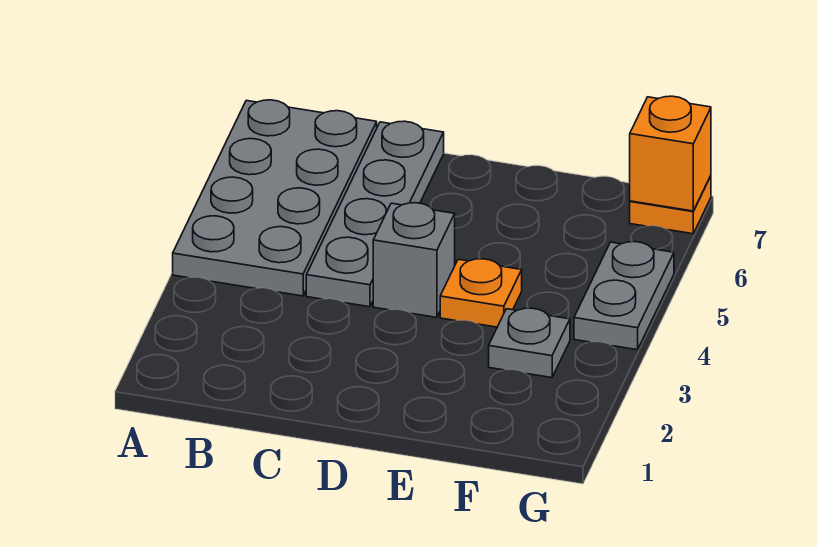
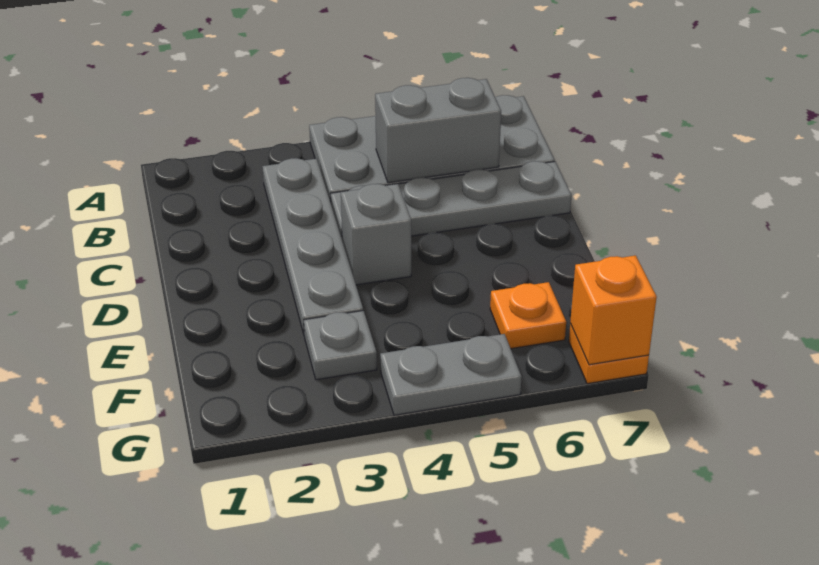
none -> grey plate B3:E3 level 1
none -> grey brick B5:B6 level 2
orange plate E4 level 1 -> orange plate F6 level 1

